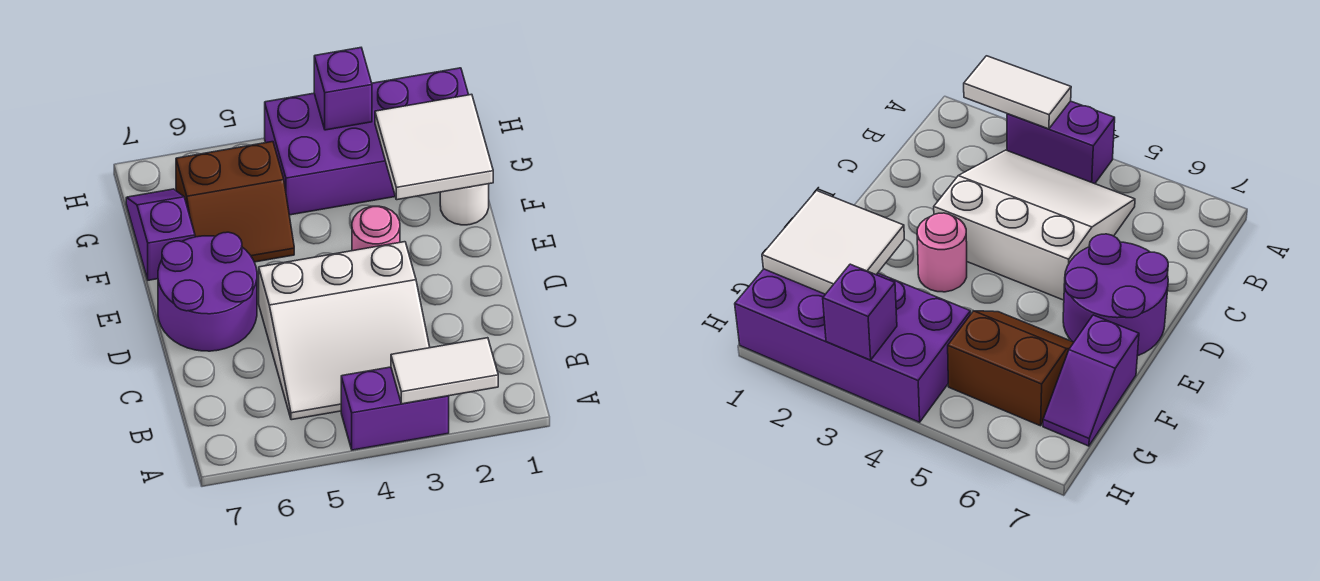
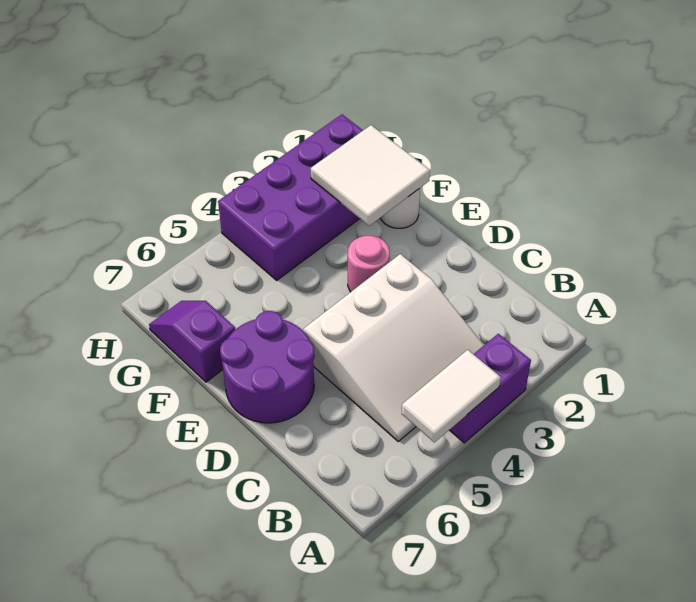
white tile A2:A3 level 2 -> white tile A4:A5 level 2
brown slope F5:G6 level 1 top G -> none
purple brick H3 level 2 -> none

